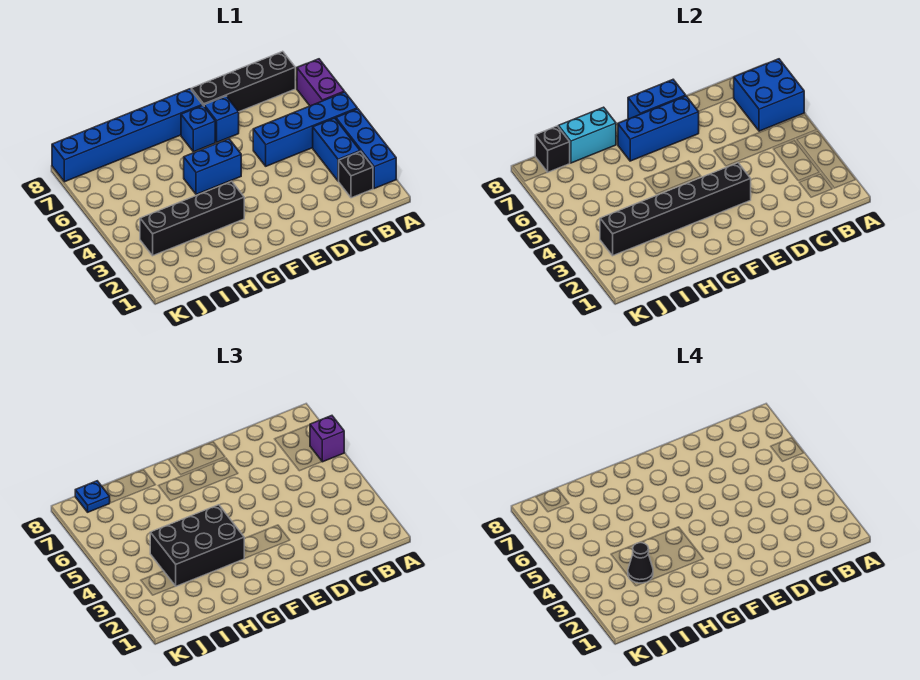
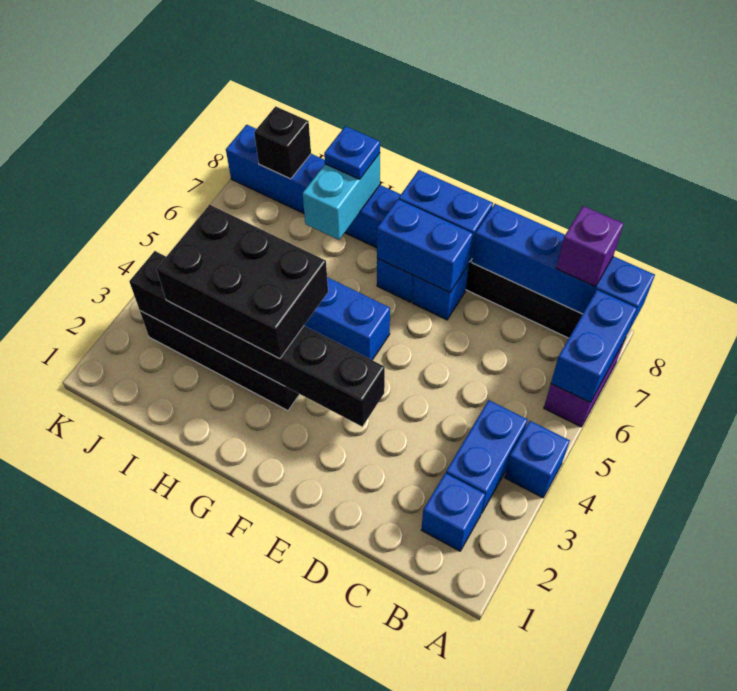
blue brick A2:A4 level 1 -> blue brick A4 level 1
blue brick A5:D5 level 1 -> blue brick A8:D8 level 2
blue brick A6:B7 level 2 -> blue brick A6:A7 level 2
purple brick A6 level 3 -> purple brick B8 level 3
black brick B2 level 1 -> blue brick B2 level 1
blue brick E7:G7 level 2 -> blue brick E7:F7 level 2
cyan brick H8:I8 level 2 -> cyan brick H7:H8 level 2
black cone I3 level 4 -> none
blue plate J8 level 3 -> blue plate H8 level 3

